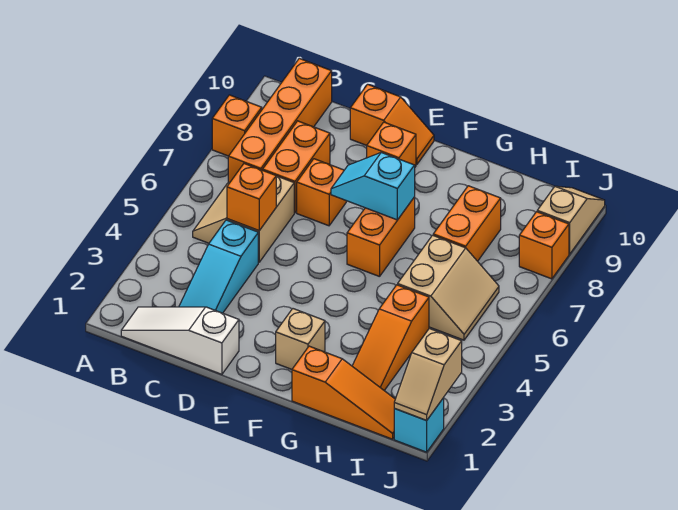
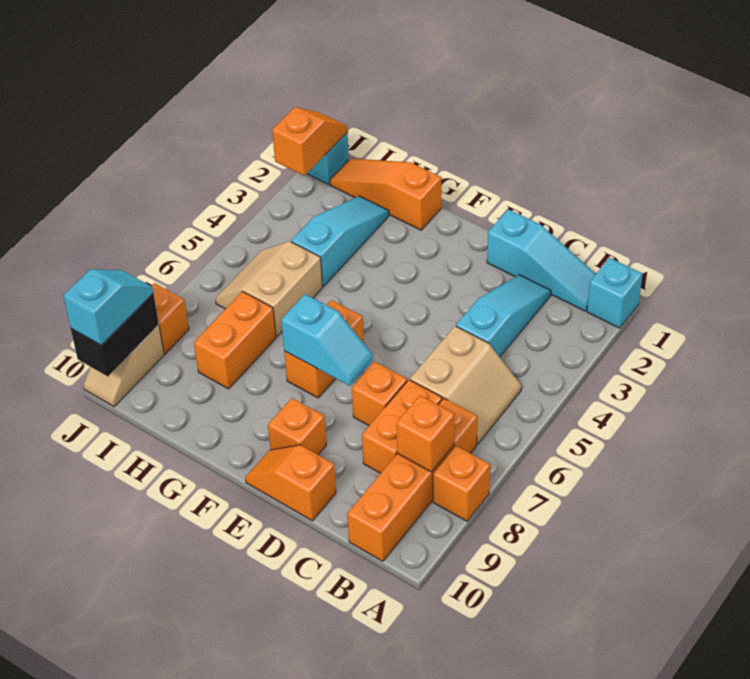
none -> cyan brick A1 level 1
white slope B1:D1 level 1 top D -> cyan slope B1:D1 level 1 top D
orange brick C5 level 2 -> orange brick B8 level 2
tan brick F2 level 1 -> none
orange slope H2:H4 level 1 top 4 -> cyan slope H2:H4 level 1 top 4
tan slope J1:J2 level 2 top 2 -> orange slope J1:J2 level 2 top 2
none -> black brick J9:J10 level 2
none -> cyan slope J9:J10 level 3 top 10

